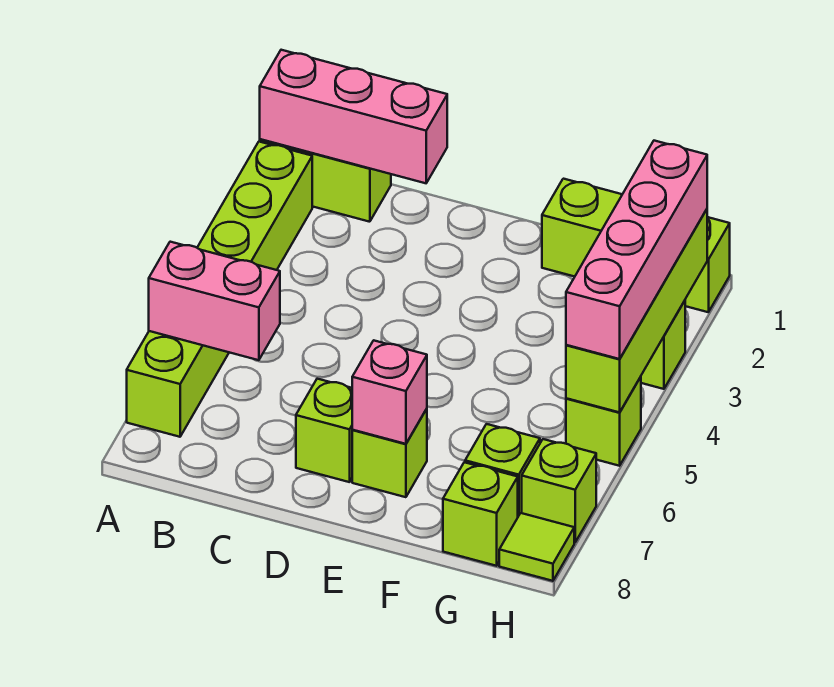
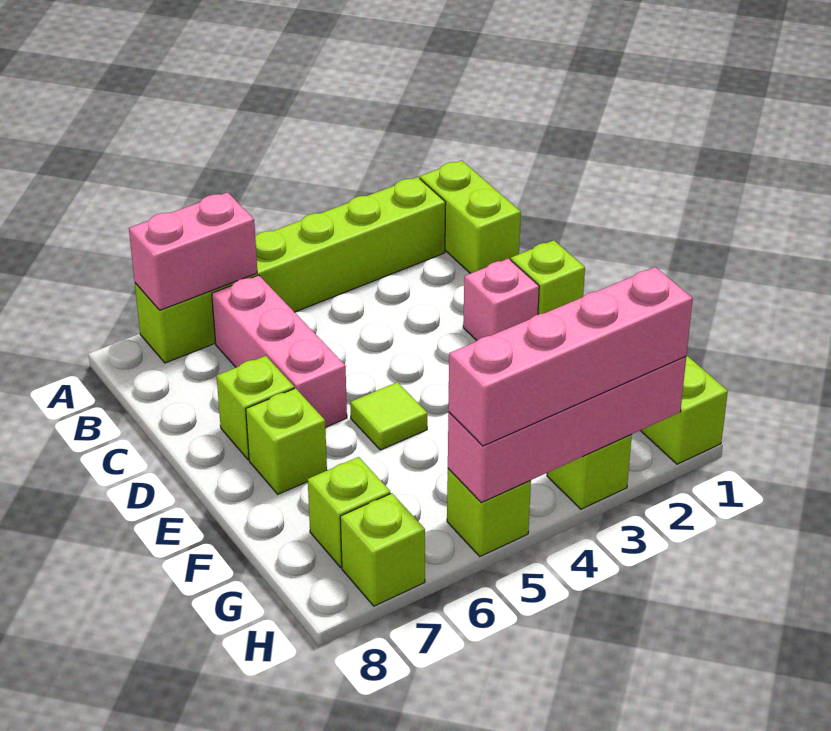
pink brick A1:C1 level 2 -> pink brick B6:D6 level 1
pink brick A6:B6 level 2 -> pink brick A6:A7 level 2
pink brick E7 level 2 -> pink brick D2 level 1
lime brick G8 level 1 -> lime brick D1 level 1
lime brick H2:H5 level 2 -> pink brick H2:H5 level 2
lime tile H8 level 1 -> lime tile E5 level 1

